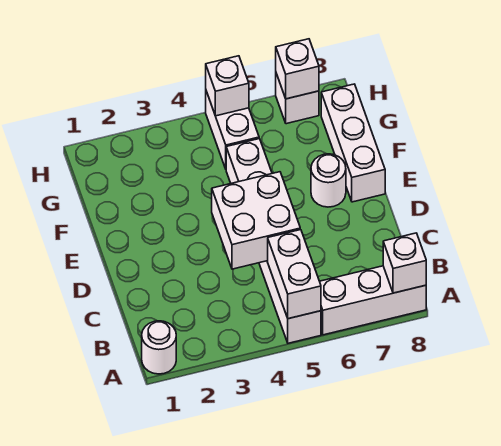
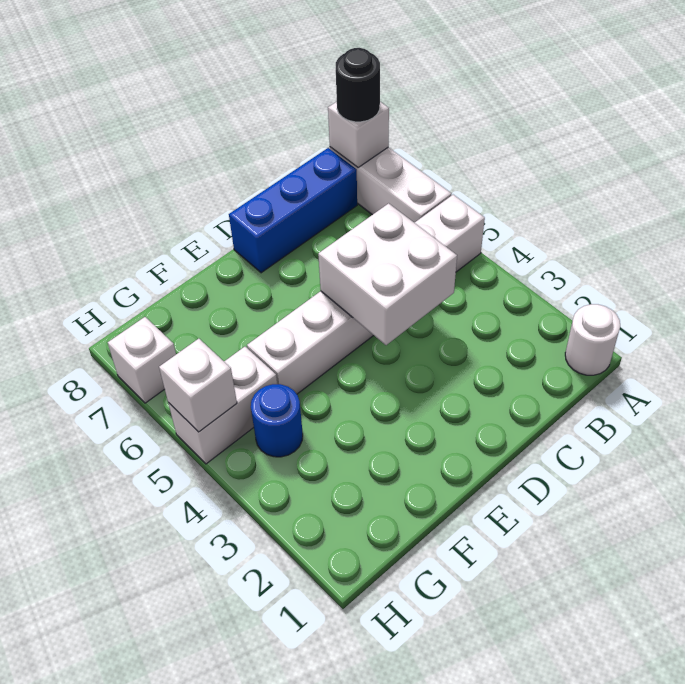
white brick A5:B5 level 2 -> none
none -> black round brick A8 level 3
none -> blue brick B8:D8 level 1
white round brick E7 level 1 -> none
white brick E8:G8 level 1 -> none
none -> blue round brick G4 level 1
white brick H7 level 2 -> none

